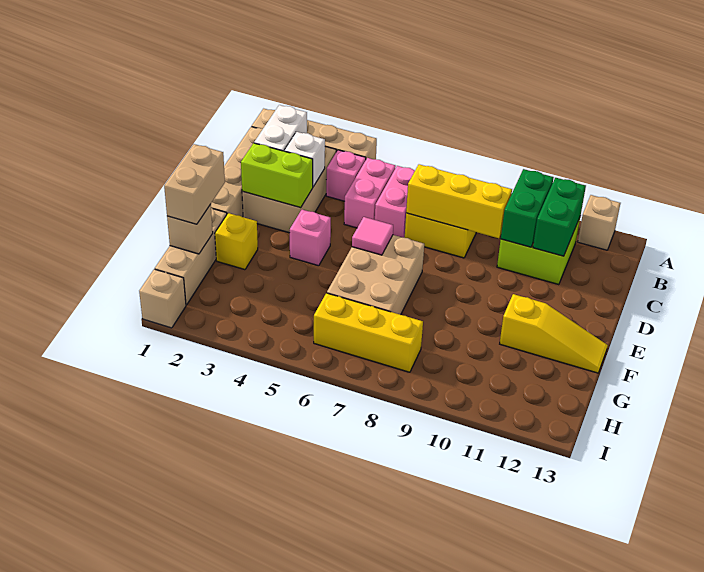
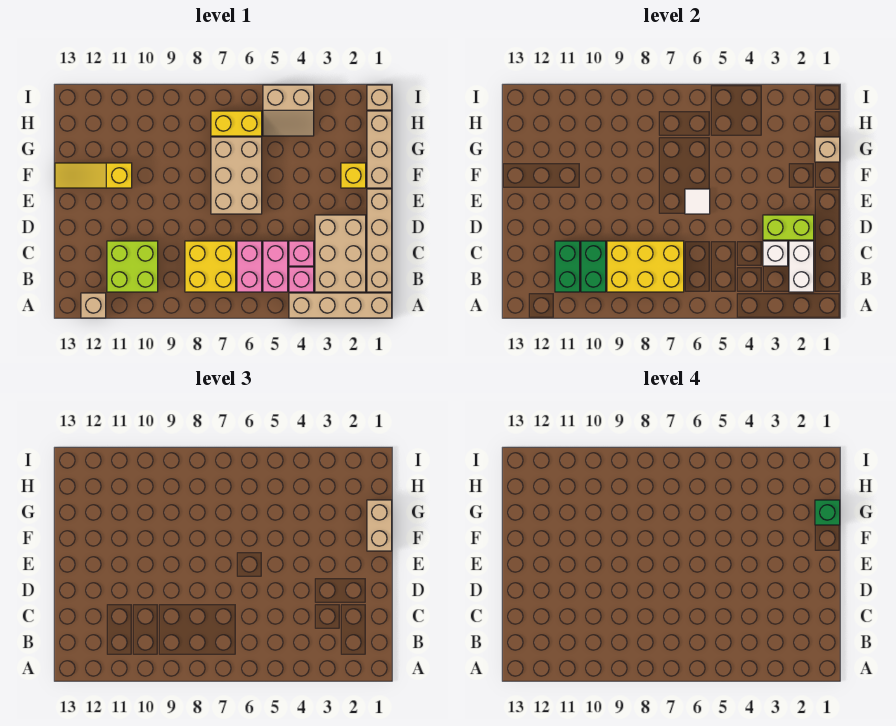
yellow brick C7:C9 level 2 -> yellow brick B7:C9 level 2
pink brick E4 level 1 -> pink brick C4 level 1
pink tile E6 level 2 -> white tile E6 level 2
none -> green brick G1 level 4
none -> tan slope H4:I5 level 1 top I
yellow brick H6:H8 level 1 -> yellow brick H6:H7 level 1

